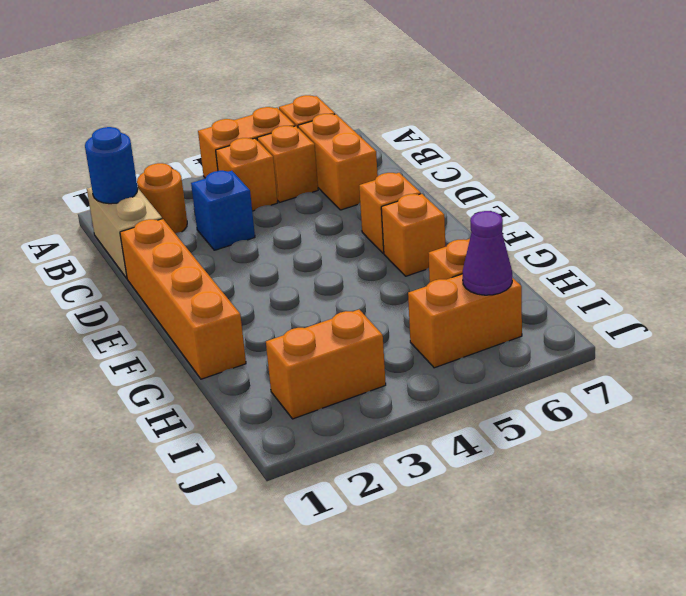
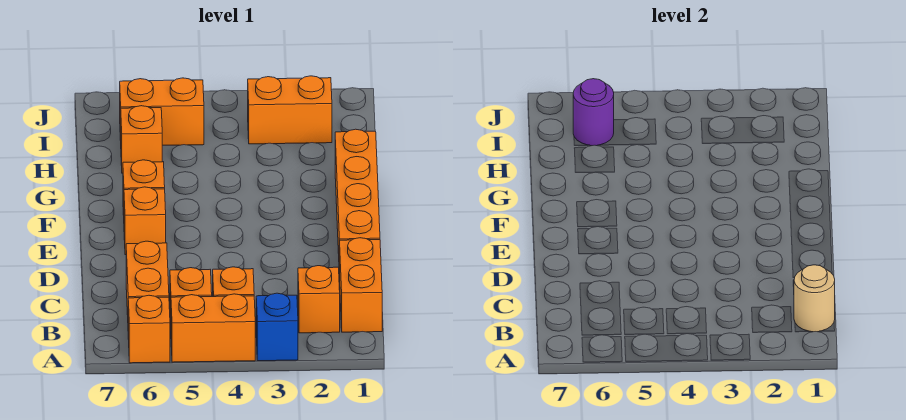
tan brick B1:C1 level 1 -> orange brick B1:C1 level 1
blue round brick B1 level 2 -> tan round brick B1 level 2
orange round brick B2 level 1 -> orange brick B2 level 1
blue brick C3 level 1 -> blue brick A3 level 1
purple cone I6 level 2 -> purple round brick I6 level 2

